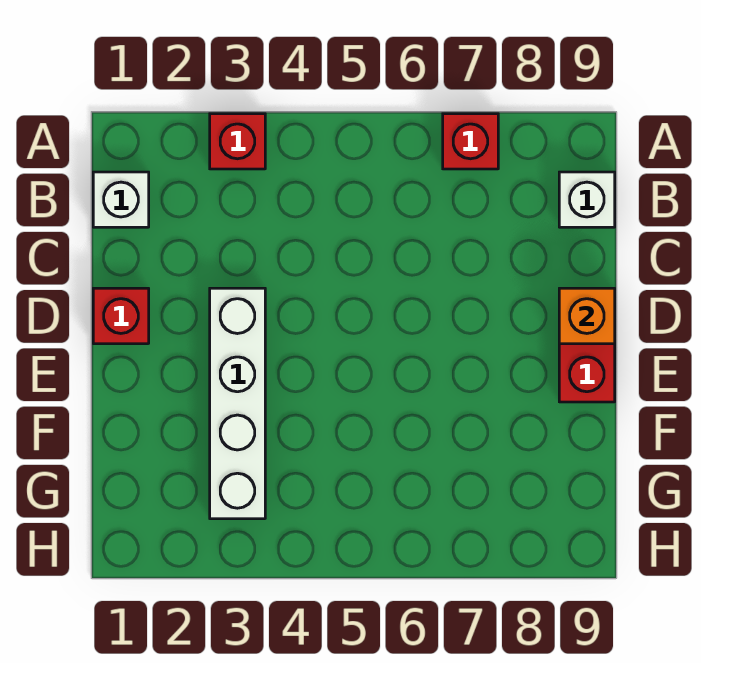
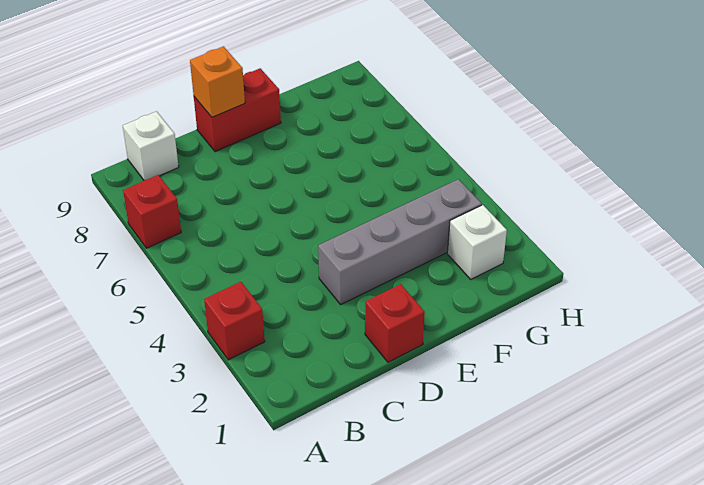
white brick B1 level 1 -> white brick G2 level 1
white brick D3:G3 level 1 -> grey brick D3:G3 level 1

